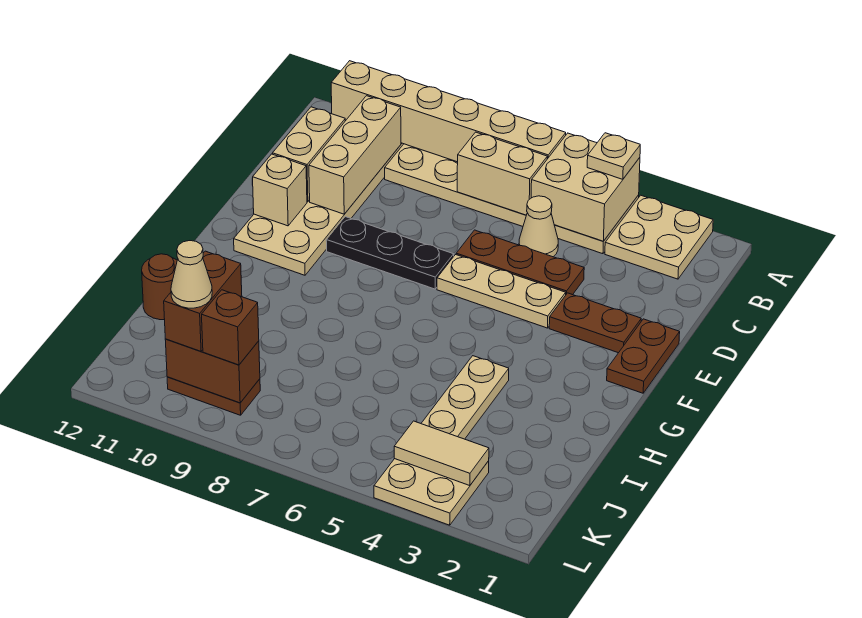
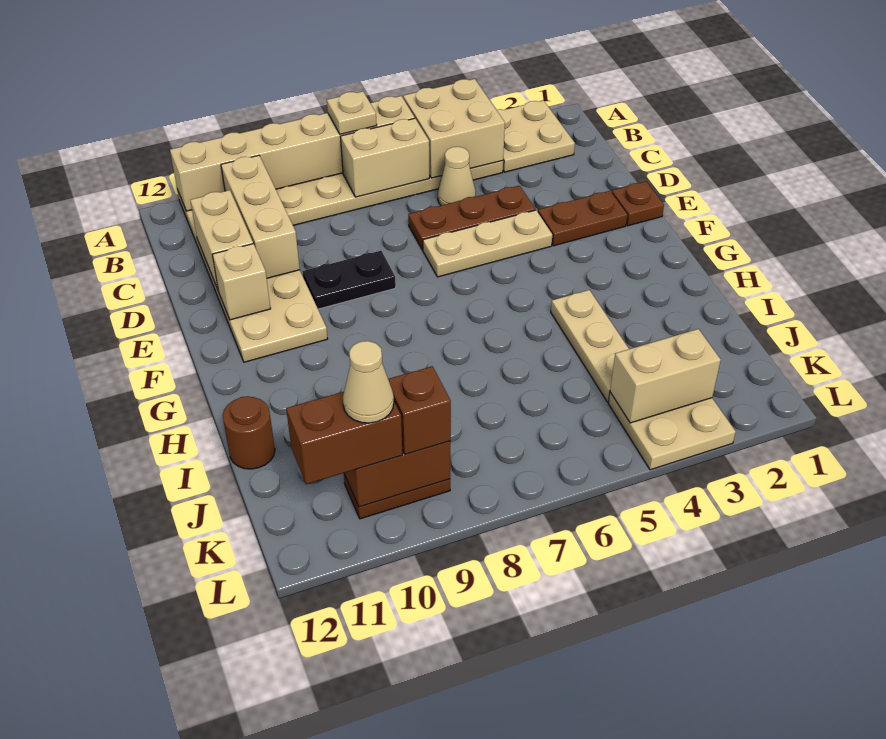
tan plate A4 level 3 -> tan plate A7 level 3
brown plate E1:F1 level 1 -> brown plate E1 level 1
black plate E7:E9 level 1 -> black plate E8:E9 level 1
brown brick J10:K10 level 3 -> brown brick K10:K11 level 3
tan tile K3:K4 level 2 -> tan brick K3:K4 level 2

